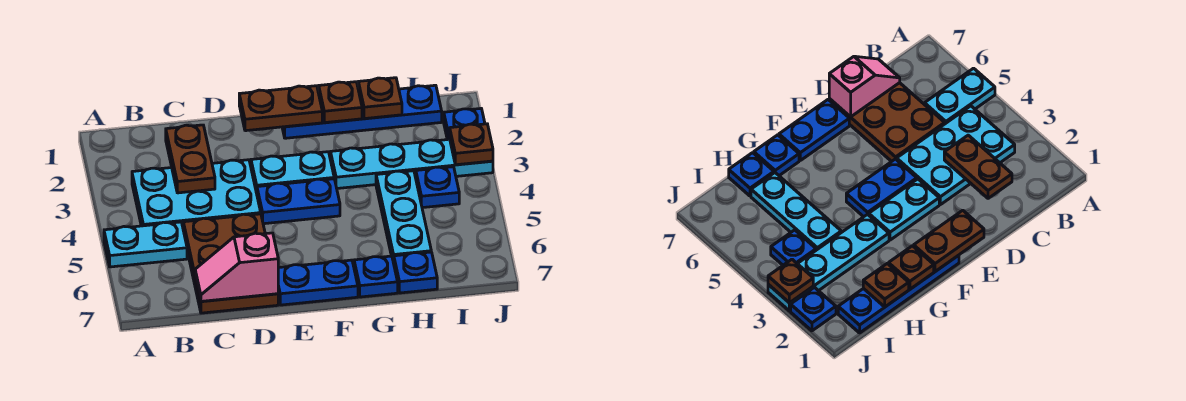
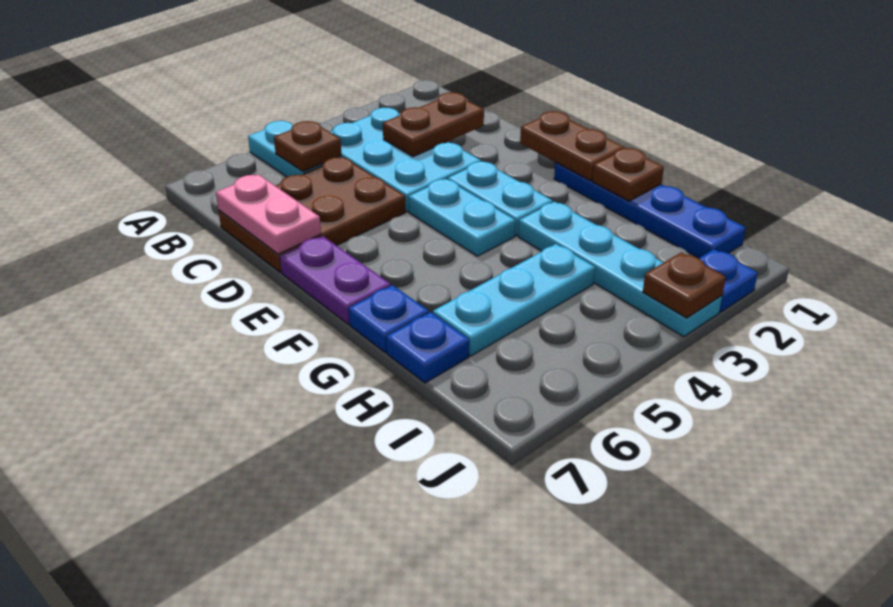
pink slope C7:D7 level 2 top D -> pink plate C7:D7 level 2
blue plate E4:F4 level 1 -> cyan plate E4:F4 level 1
blue plate E7:F7 level 1 -> purple plate E7:F7 level 1
brown plate H1 level 2 -> brown plate B5 level 2
blue plate I4 level 1 -> none

